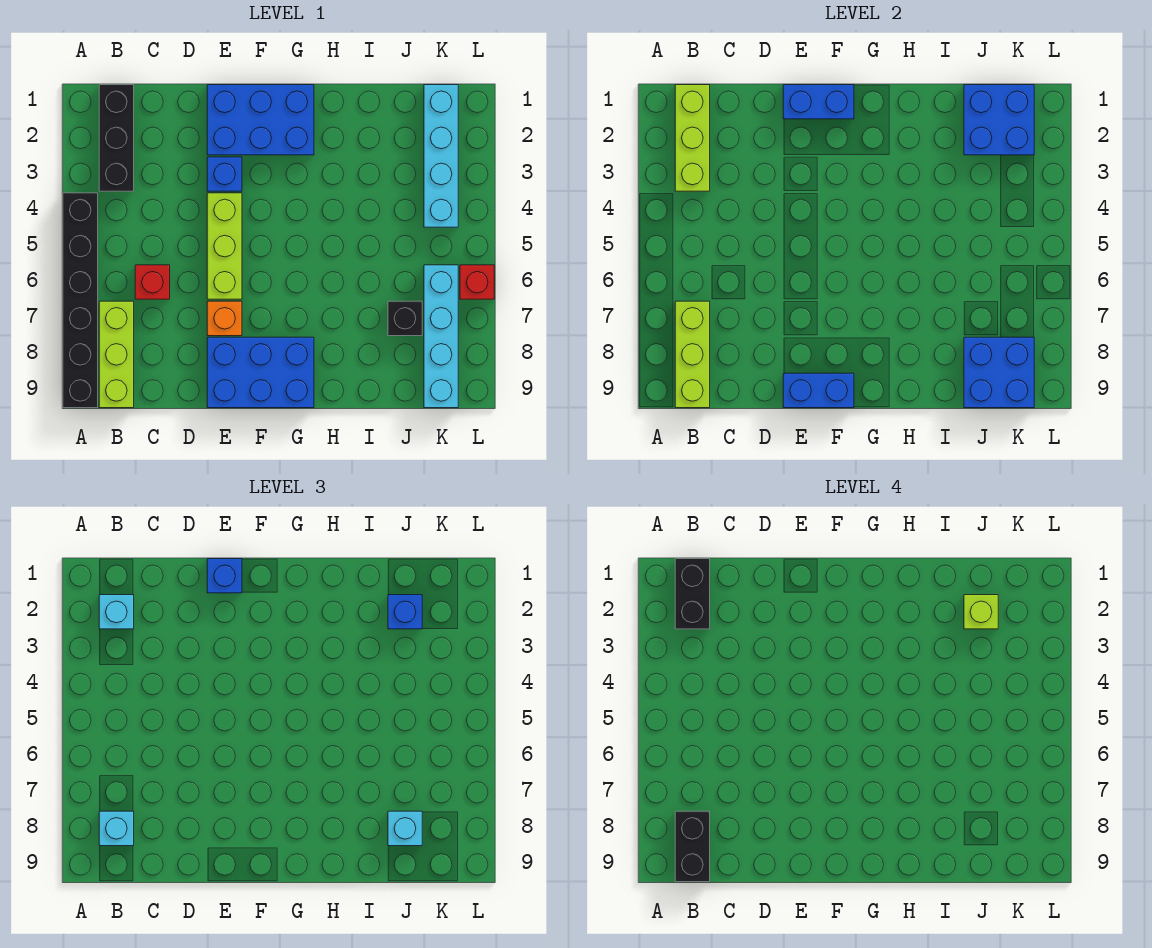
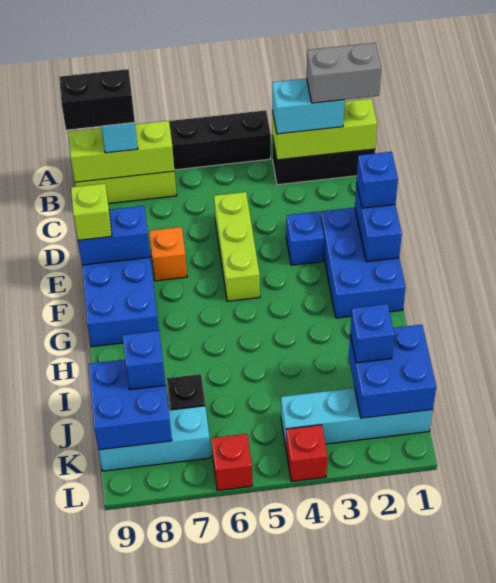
black brick B1:B2 level 4 -> grey brick B1:B2 level 4
cyan brick B2 level 3 -> cyan brick B2:B3 level 3
red brick C6 level 1 -> red brick L4 level 1
lime brick E4:E6 level 1 -> lime brick D5:F5 level 1
blue brick E9:F9 level 2 -> blue brick E8:E9 level 2
lime brick J2 level 4 -> lime brick E9 level 3
cyan brick J8 level 3 -> blue brick J8 level 3
cyan brick K6:K9 level 1 -> cyan brick K7:K9 level 1

